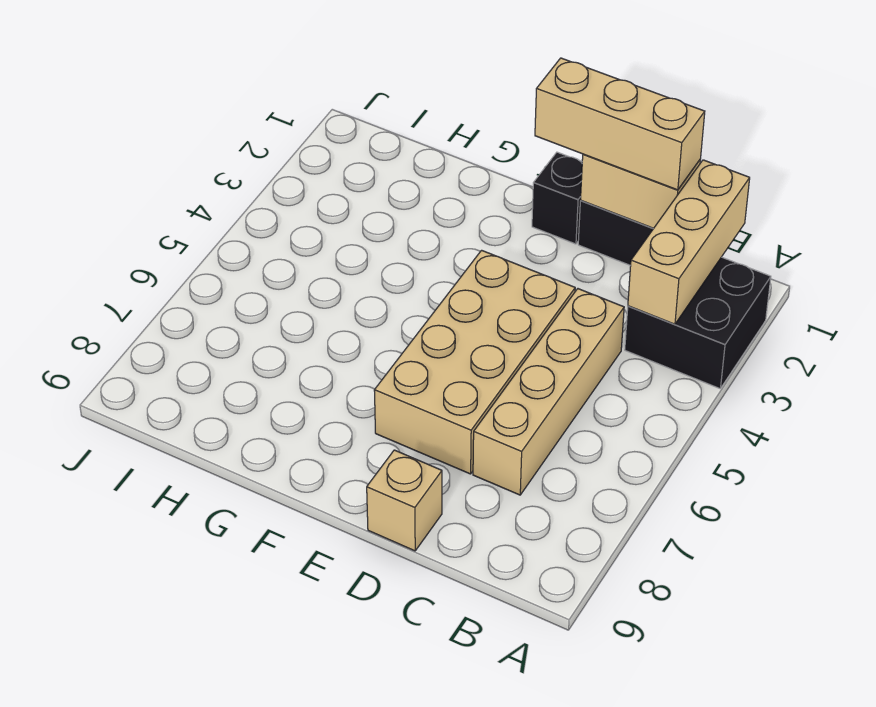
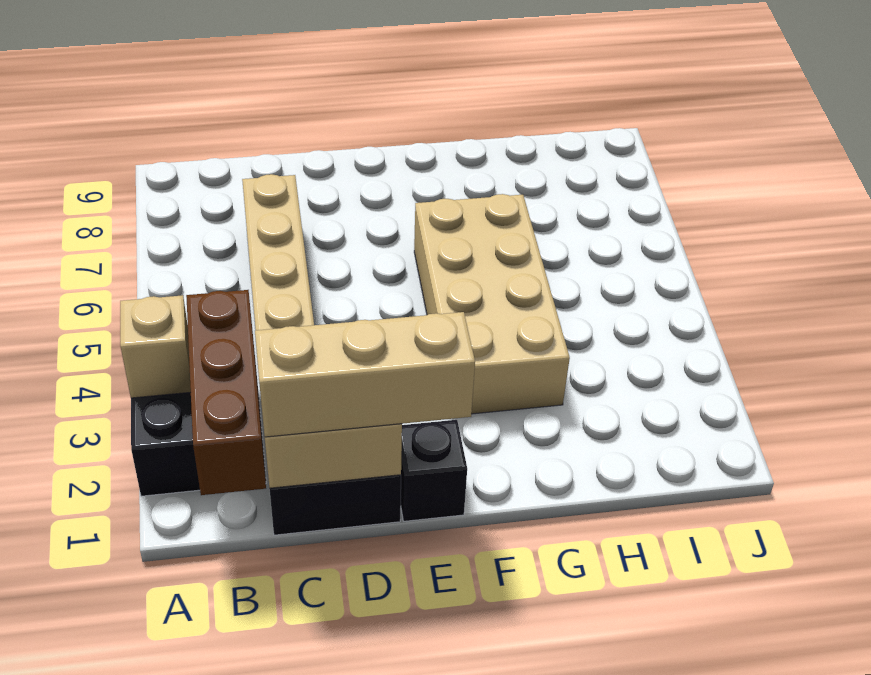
tan brick B1:B3 level 2 -> brown brick B1:B3 level 2
tan brick D4:E7 level 1 -> tan brick F3:G6 level 1
tan brick D9 level 1 -> tan brick A3 level 2

